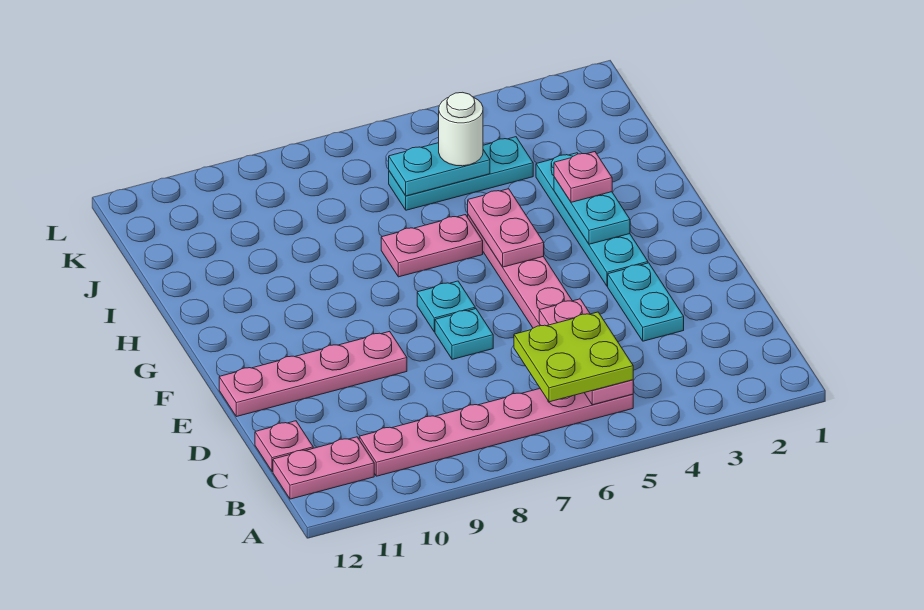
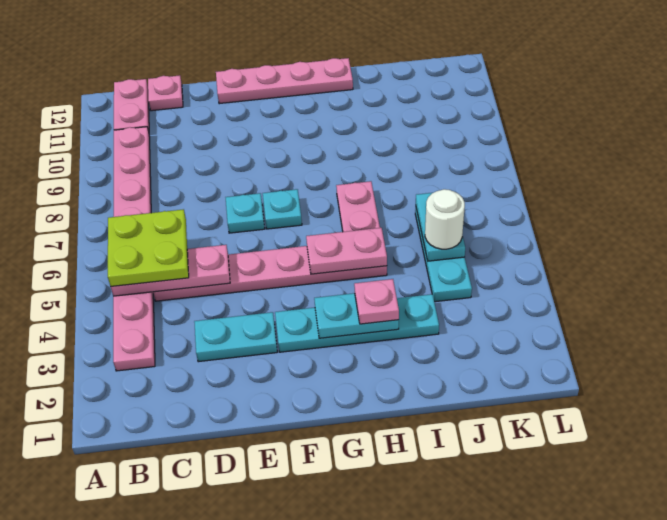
pink plate B5:B10 level 1 -> pink plate B3:B10 level 1
pink plate E9:E12 level 1 -> pink plate E12:H12 level 1

